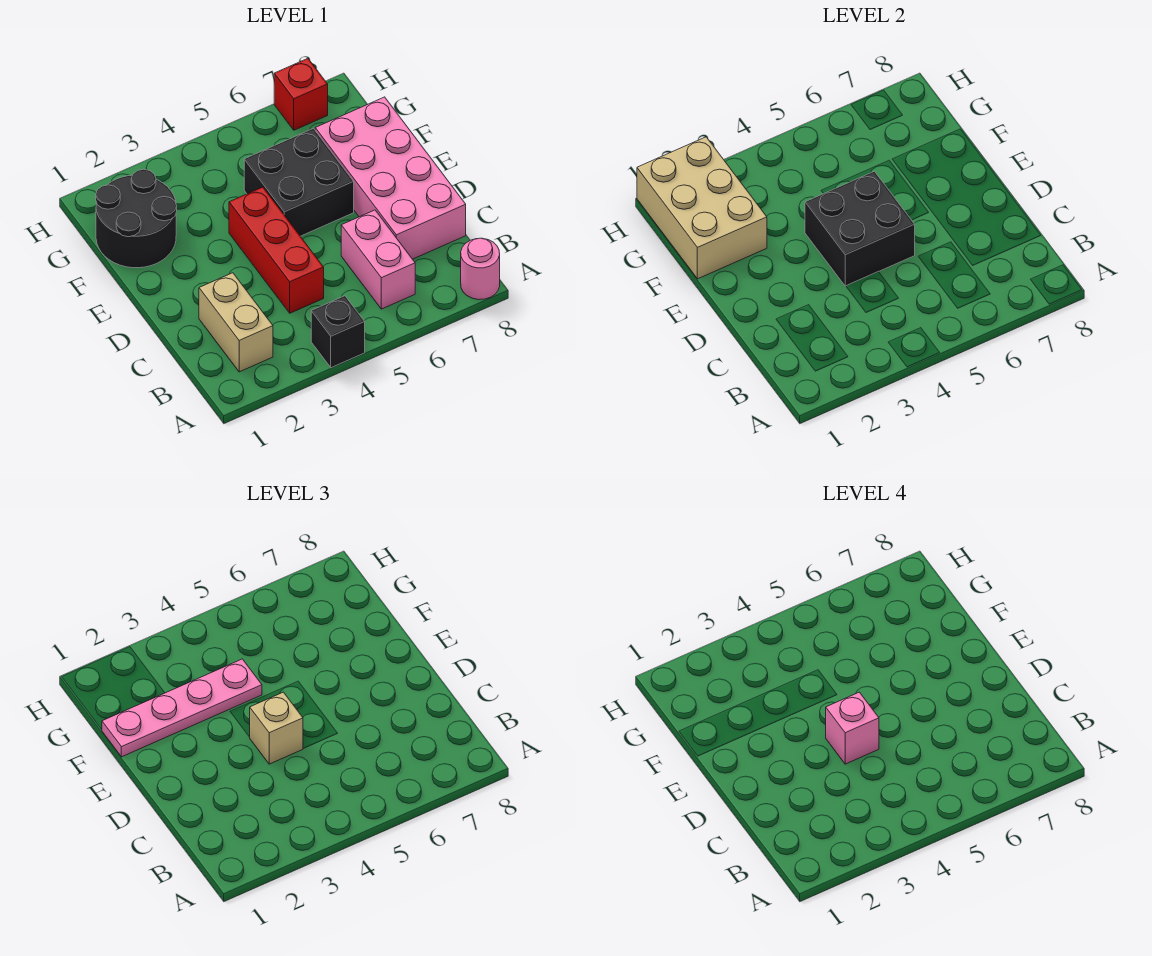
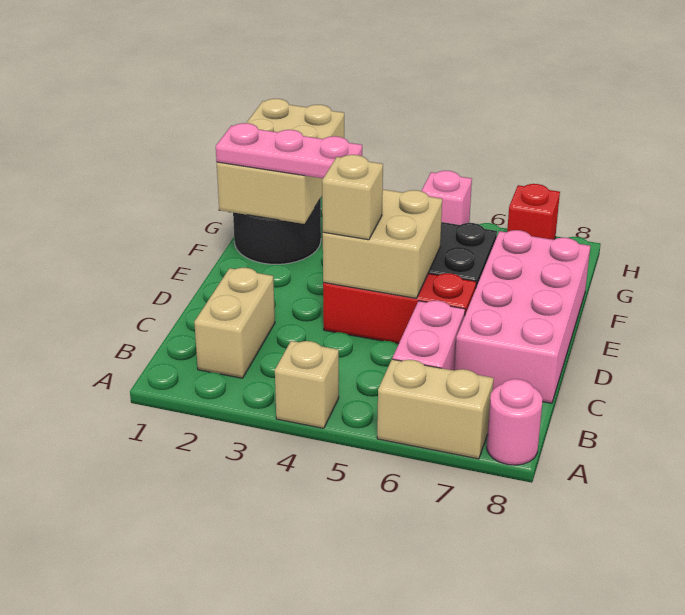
black brick A4 level 1 -> tan brick A4 level 1
none -> tan brick A6:A7 level 1
red brick C4:E4 level 1 -> red brick D4:D6 level 1
black brick D4:E5 level 2 -> tan brick D4:E5 level 2
pink brick D4 level 4 -> pink brick H5 level 1
pink plate F1:F4 level 3 -> pink plate F1:F3 level 3

